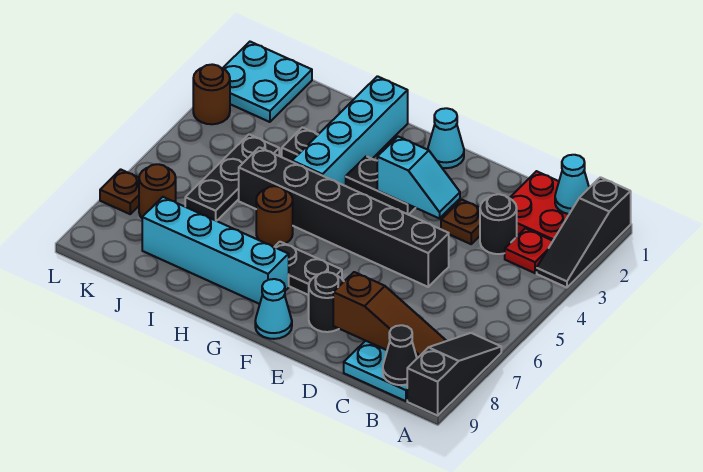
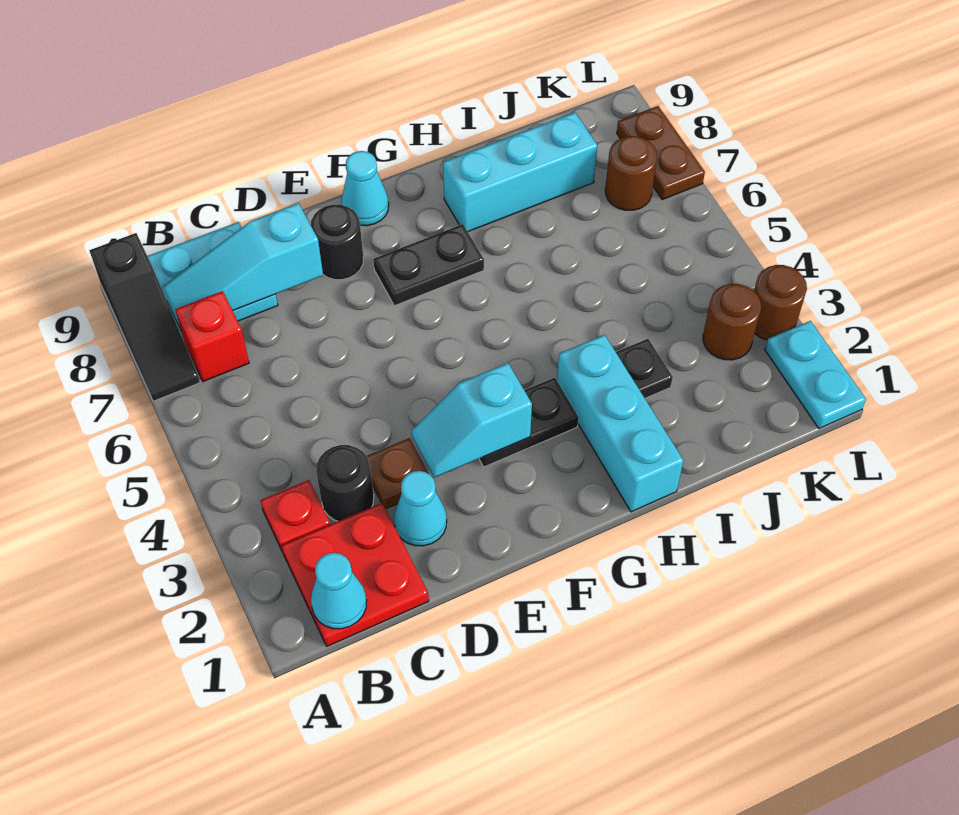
black slope A1:A3 level 1 top 1 -> none
none -> red brick B7 level 1
brown slope B8:D8 level 2 top D -> cyan slope B8:D8 level 2 top D
black cone B9 level 2 -> none
black brick D5:I5 level 1 -> none
cyan cone F1 level 1 -> cyan cone D2 level 1
cyan brick G8:J8 level 1 -> cyan brick H8:J8 level 1
cyan brick H1:H4 level 1 -> cyan brick H1:H3 level 1
brown round brick H6 level 1 -> brown round brick K3 level 1
black plate J4:J6 level 1 -> none
cyan plate K1:L2 level 1 -> cyan plate L1:L2 level 1
brown plate L7 level 1 -> brown plate L7:L8 level 1

